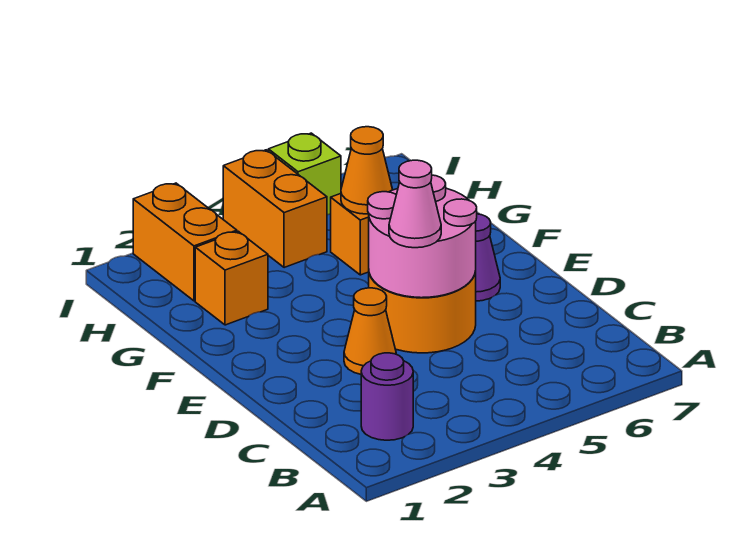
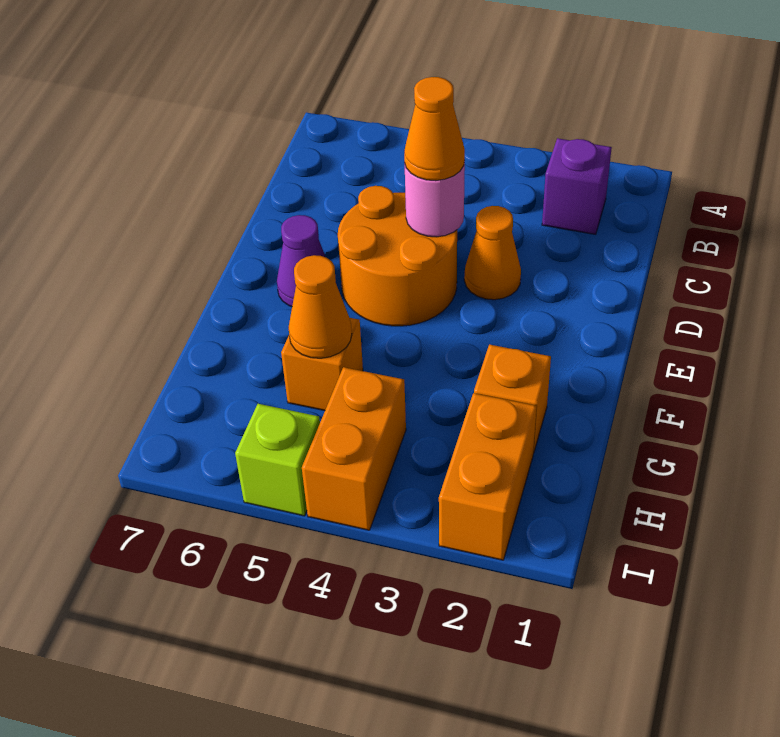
purple round brick B2 level 1 -> purple brick B2 level 1
pink round brick D4:E5 level 2 -> pink round brick D4 level 2
pink cone D4 level 3 -> orange cone D4 level 3

